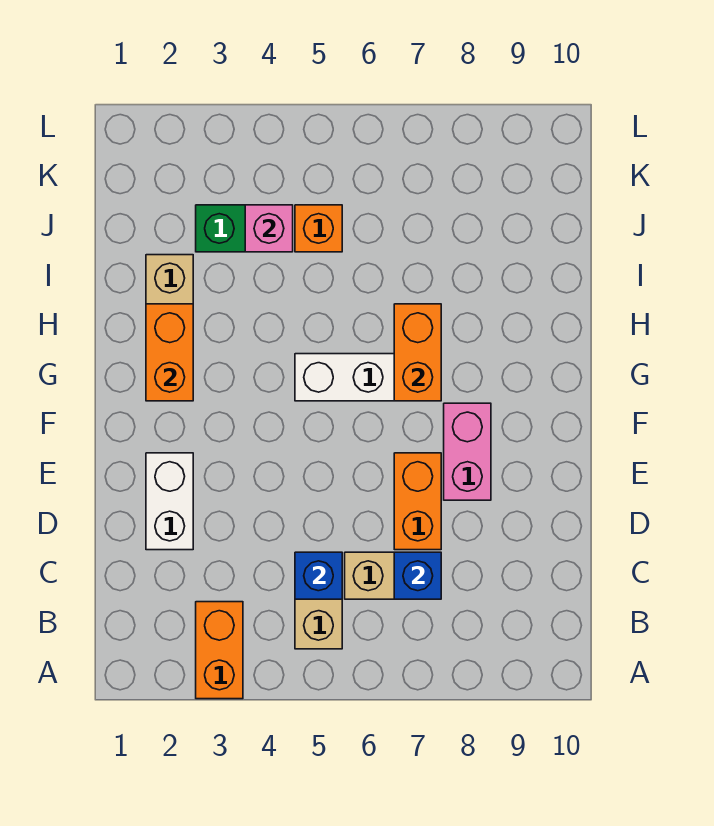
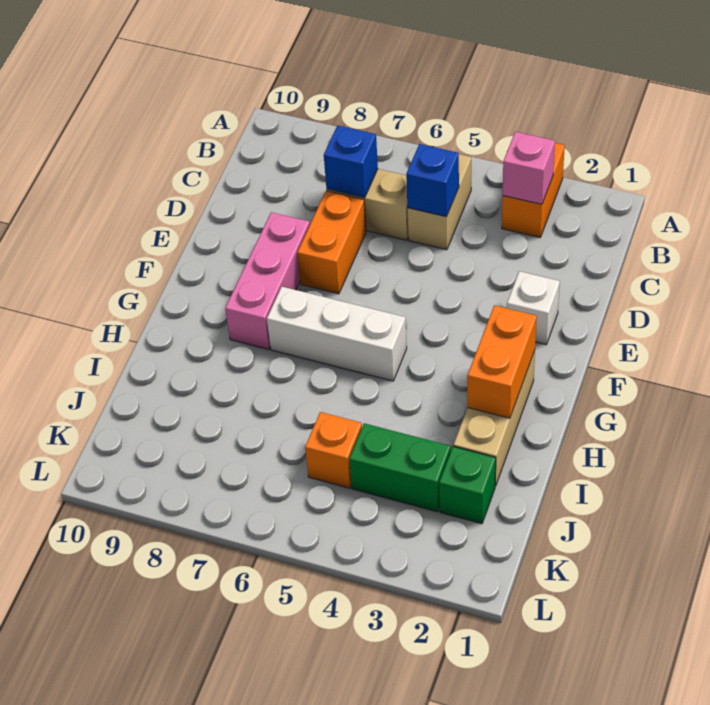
white brick D2:E2 level 1 -> white brick E2 level 1
pink brick E8:F8 level 1 -> pink brick E8:G8 level 1
orange brick G7:H7 level 2 -> none
none -> green brick J2 level 1
pink brick J4 level 2 -> pink brick B3 level 2

